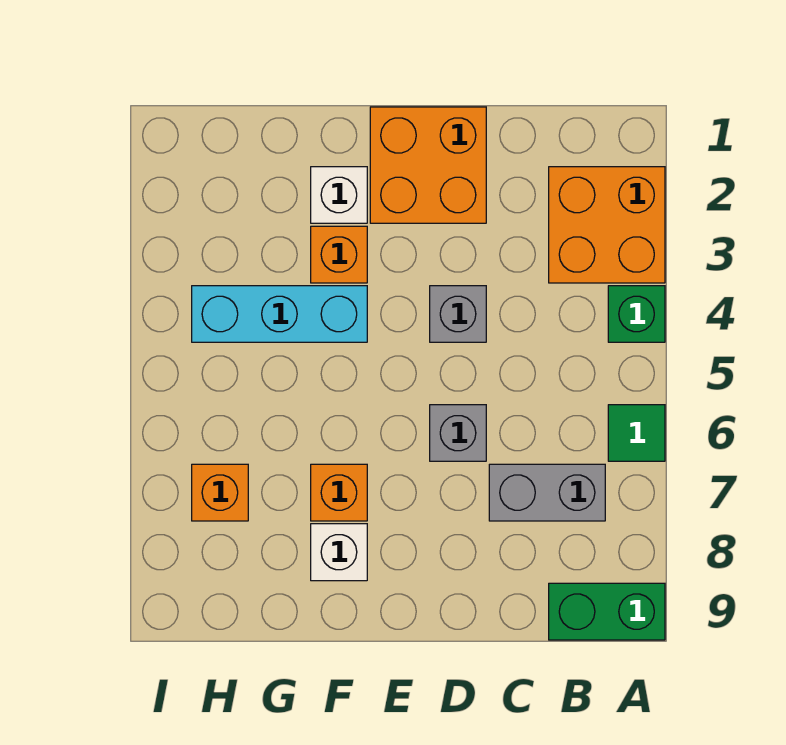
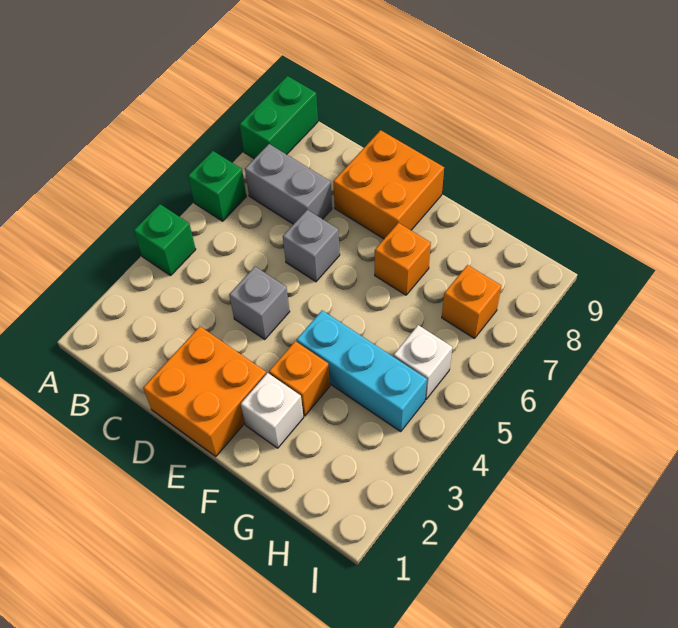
orange brick A2:B3 level 1 -> orange brick D8:E9 level 1
green tile A6 level 1 -> green brick A6 level 1
green brick A9:B9 level 1 -> green brick A8:A9 level 1
white brick F8 level 1 -> white brick H5 level 1

